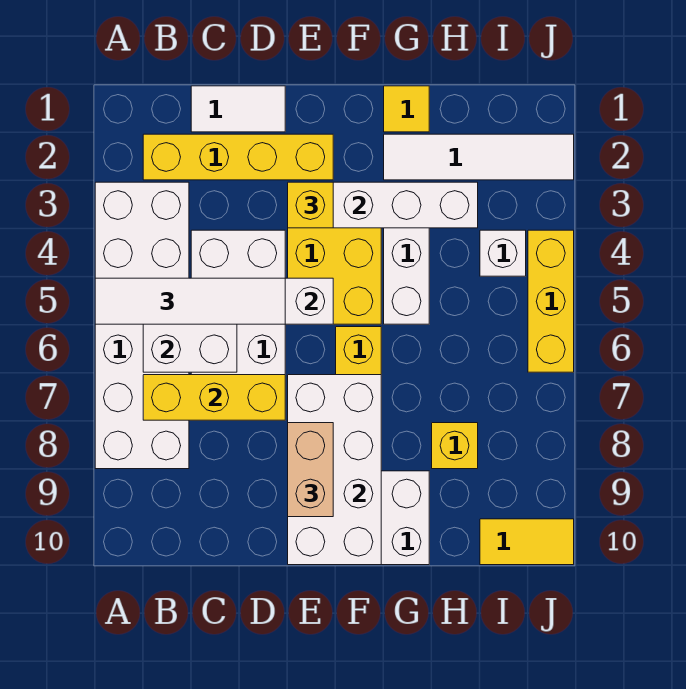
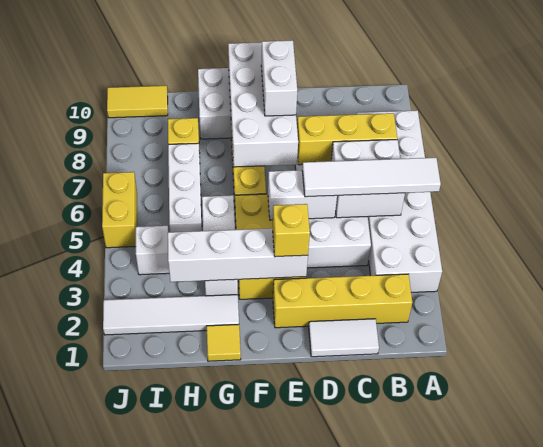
tan brick E8:E9 level 3 -> white brick E8:E9 level 3
none -> white brick H5:H7 level 1
yellow brick J4:J6 level 1 -> yellow brick J5:J6 level 1

